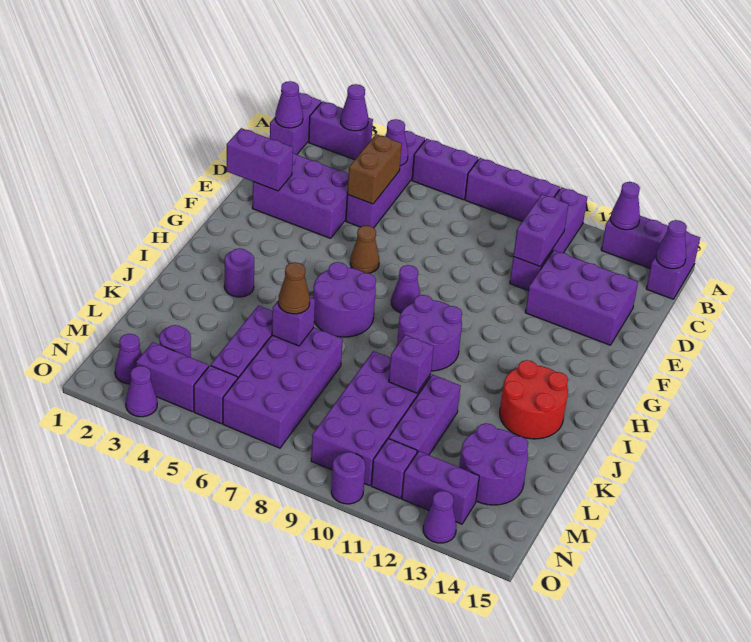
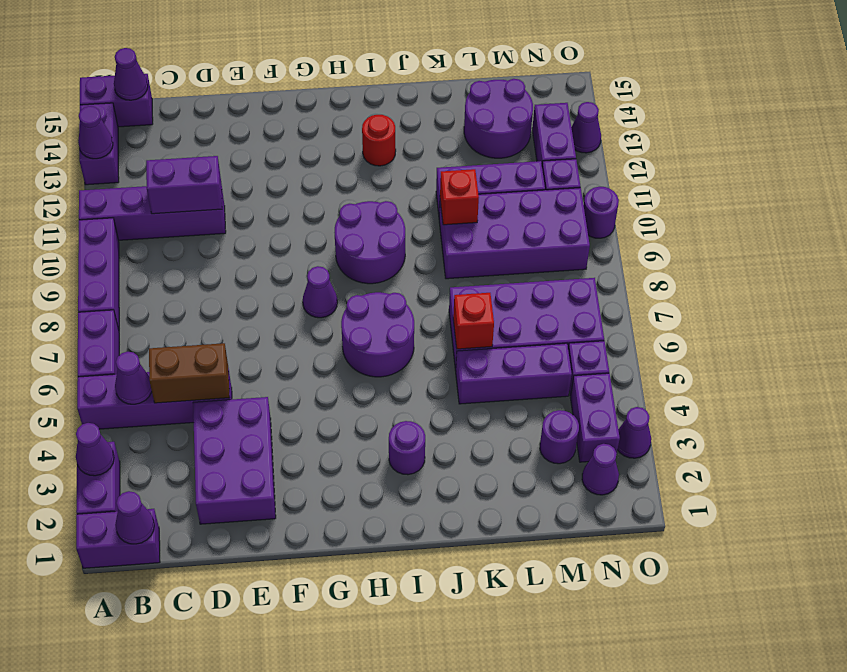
purple brick D12:E14 level 1 -> none
purple brick E1:E2 level 2 -> none
brown cone F6 level 1 -> none
red round brick I13:J14 level 1 -> red round brick I13 level 1
purple brick K6 level 2 -> red brick K6 level 2
brown cone K6 level 3 -> none
purple brick K10 level 2 -> red brick K10 level 2

